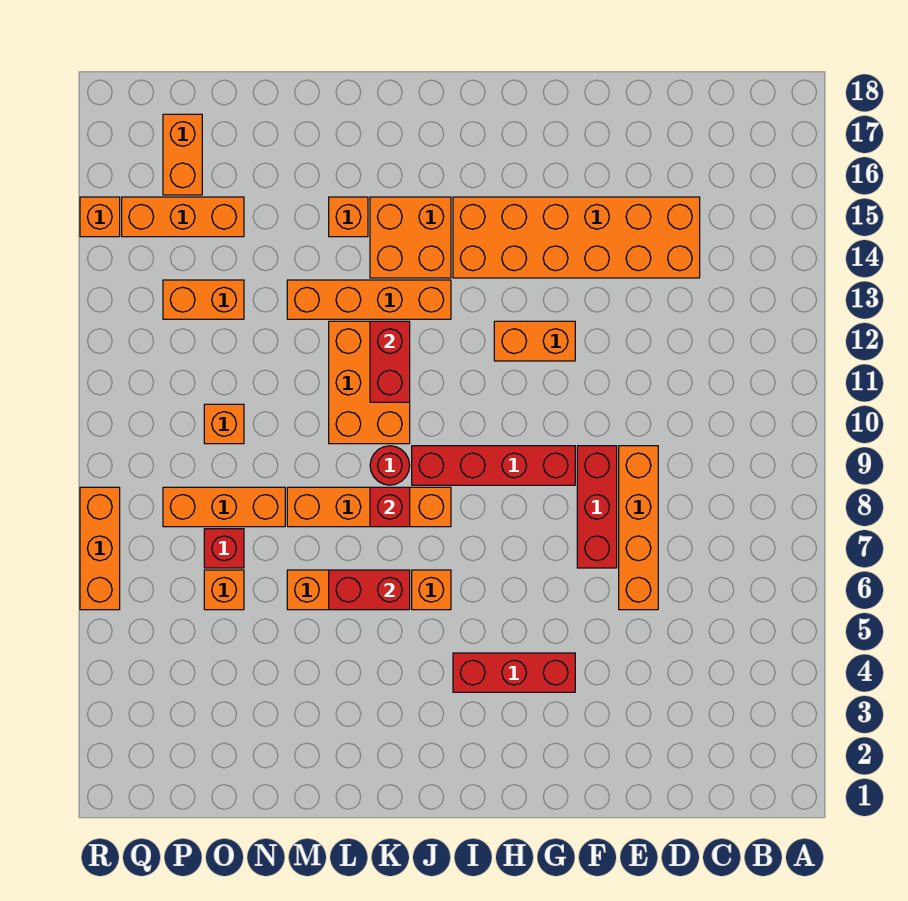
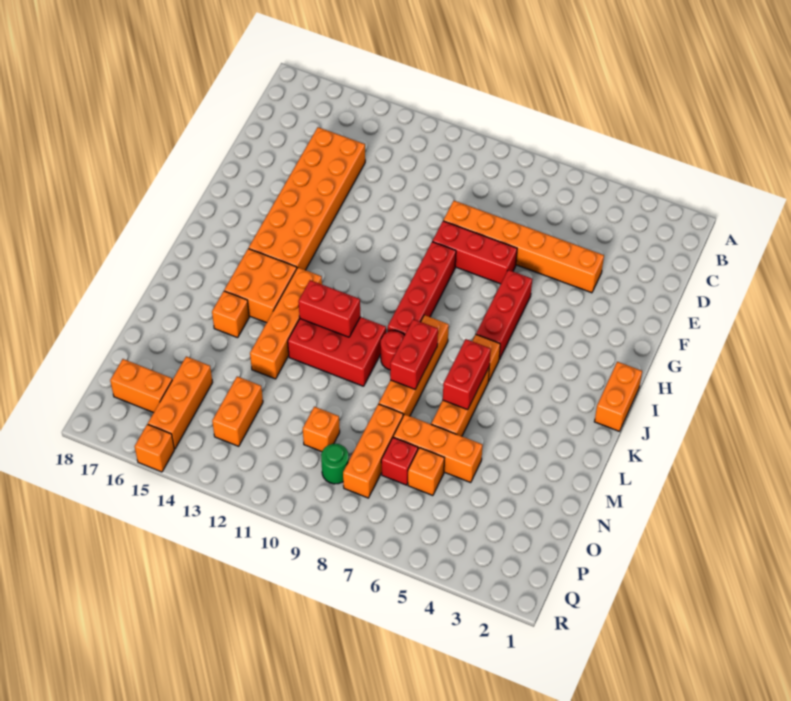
orange brick E6:E9 level 1 -> orange brick E4:E9 level 1
red brick G4:I4 level 1 -> red brick G6:I6 level 1
orange brick G12:H12 level 1 -> orange brick I1:J1 level 1
red brick K8 level 2 -> red brick K8:L8 level 2
orange brick K10:L12 level 1 -> red brick K10:L12 level 1
none -> green round brick P9 level 1
orange brick R6:R8 level 1 -> orange brick N5:N7 level 1

